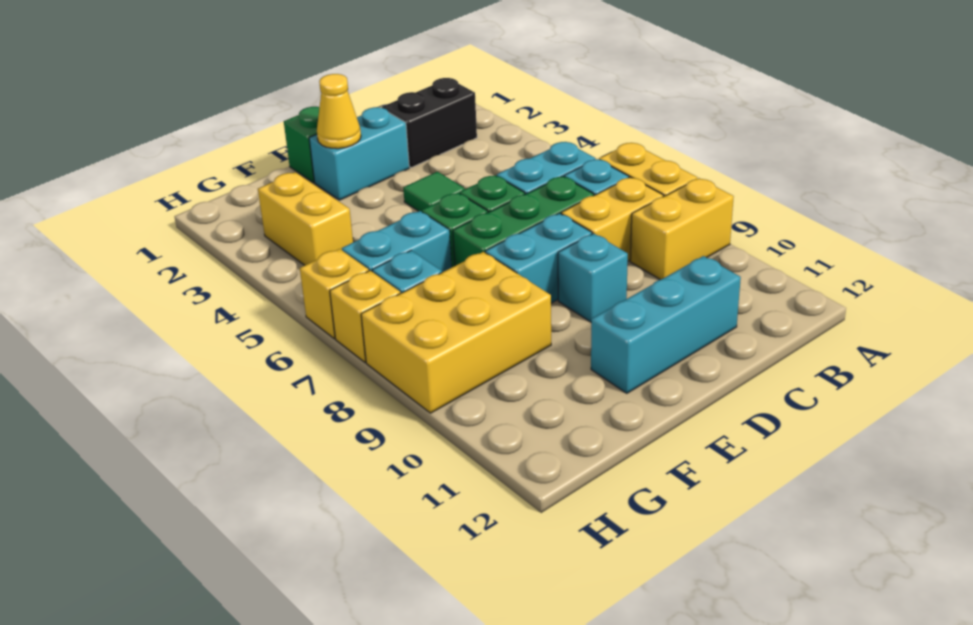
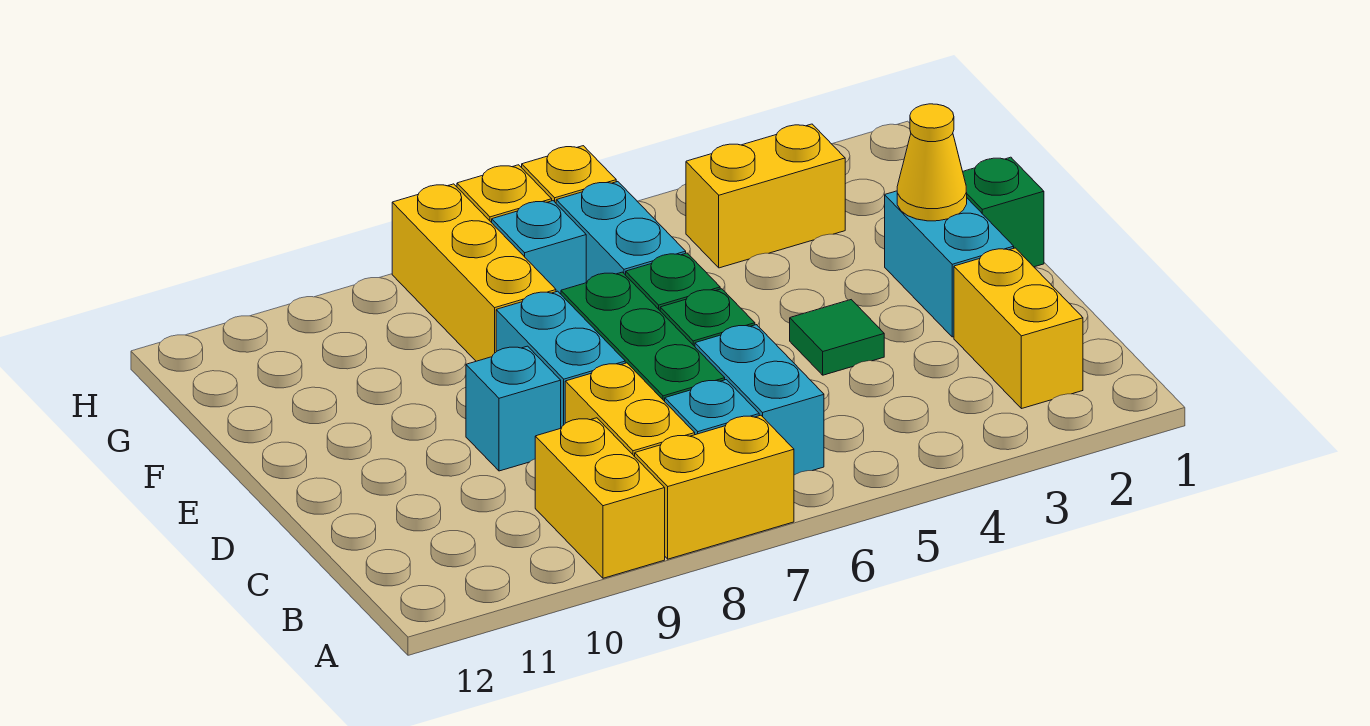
black brick B2:C2 level 1 -> yellow brick B2:C2 level 1
cyan brick C11:E11 level 1 -> none
yellow brick F8:H9 level 1 -> yellow brick F8:H8 level 1

